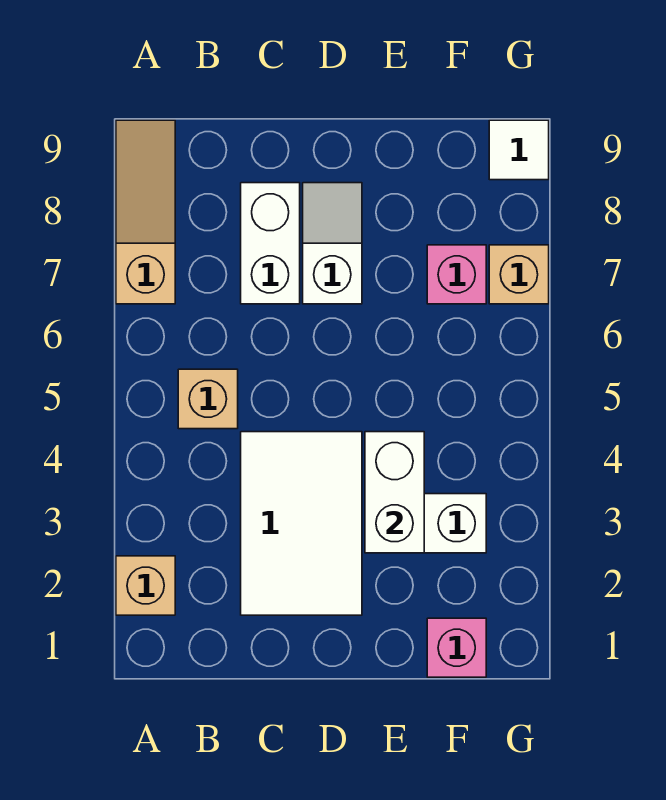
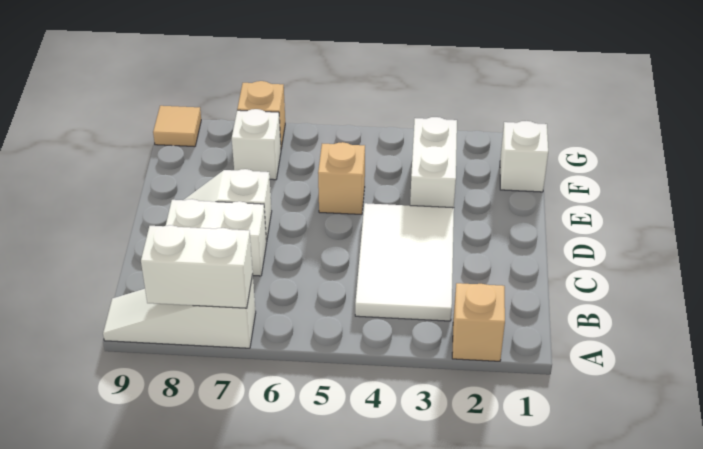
tan slope A7:A9 level 1 top 7 -> white slope A7:A9 level 1 top 7
tan brick B5 level 1 -> tan brick E5 level 1
white tile C2:D4 level 1 -> white tile B3:D4 level 1
white brick E3:E4 level 2 -> white brick A7:A8 level 2
pink brick F1 level 1 -> white brick F1 level 1
pink brick F7 level 1 -> white brick F7 level 1
white tile G9 level 1 -> tan tile G9 level 1

